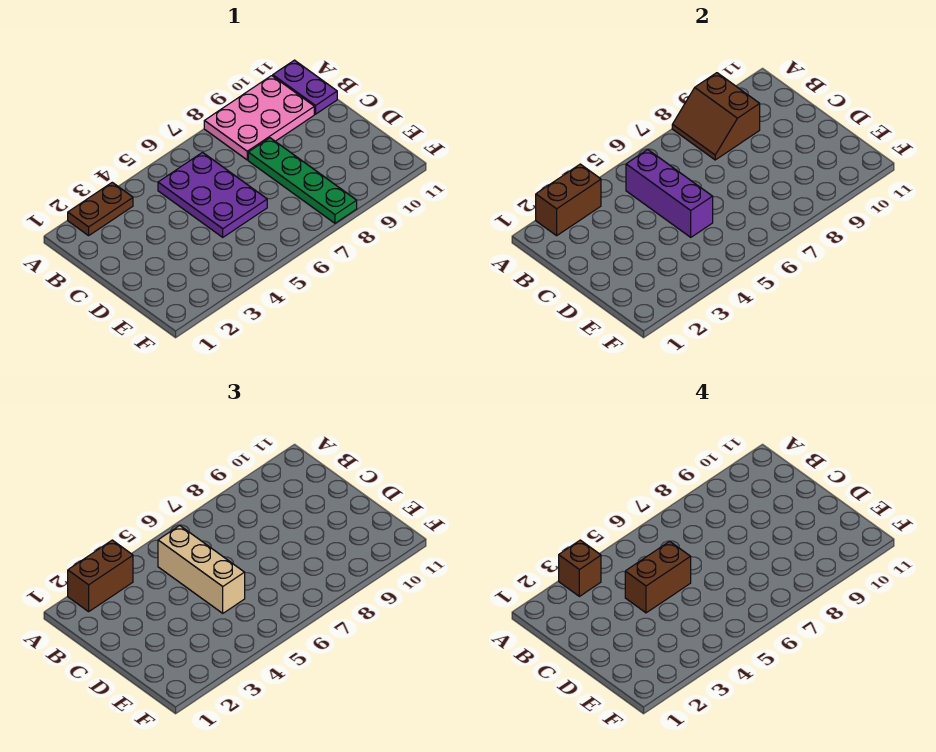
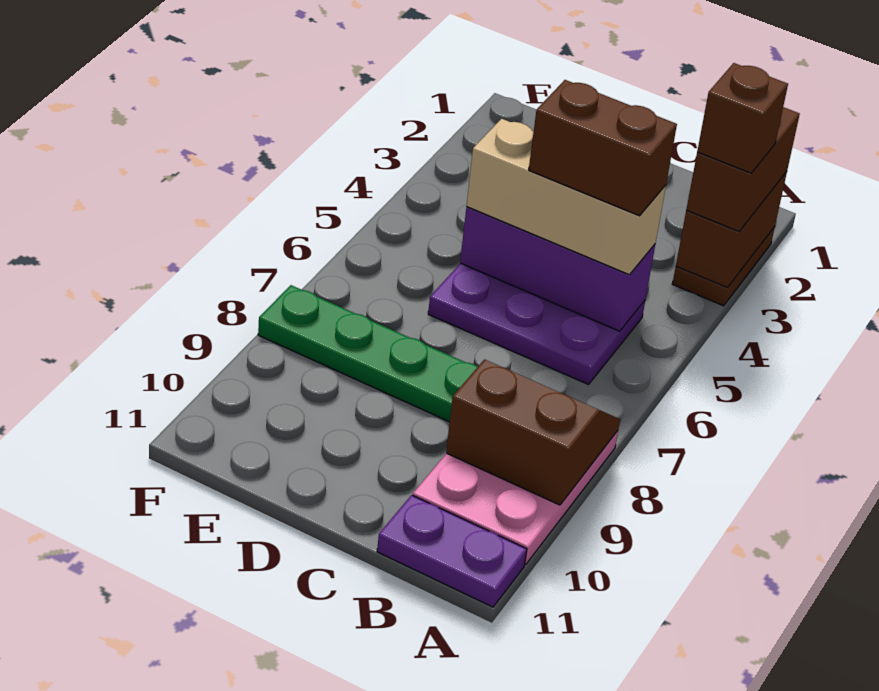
brown brick C4:C5 level 4 -> brown brick B5:C5 level 4

